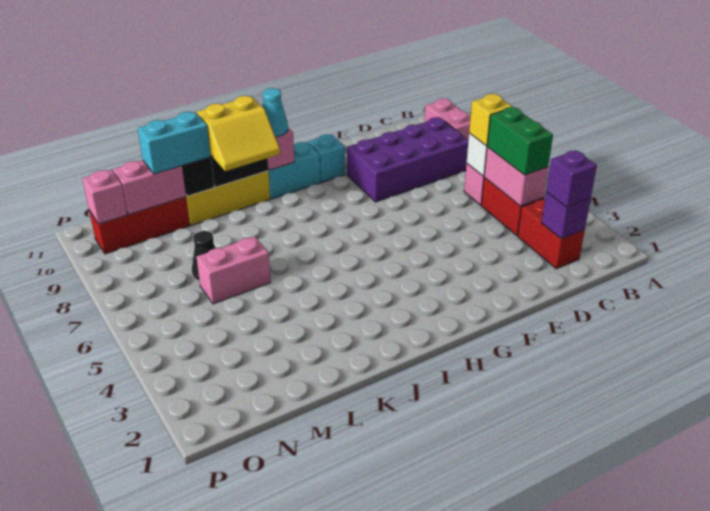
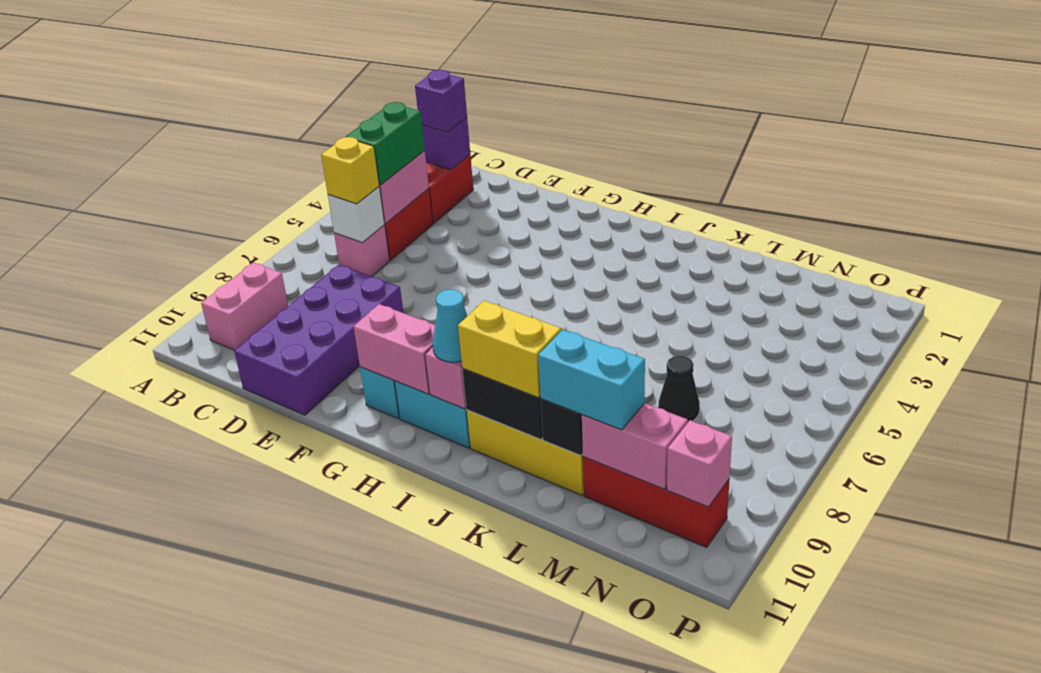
purple brick C8:F9 level 1 -> purple brick D8:E11 level 1
pink brick L6:M6 level 1 -> pink brick G10:H10 level 2

